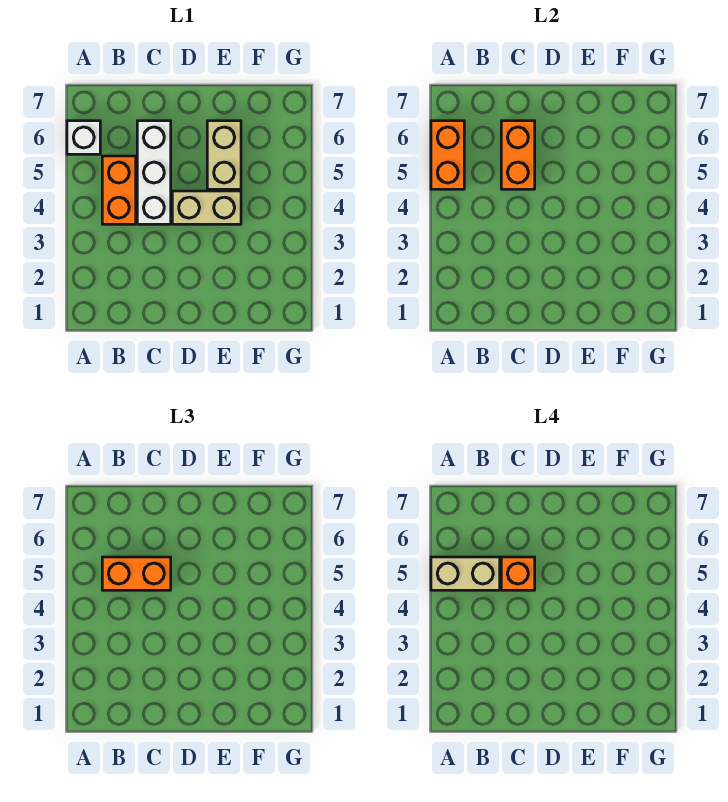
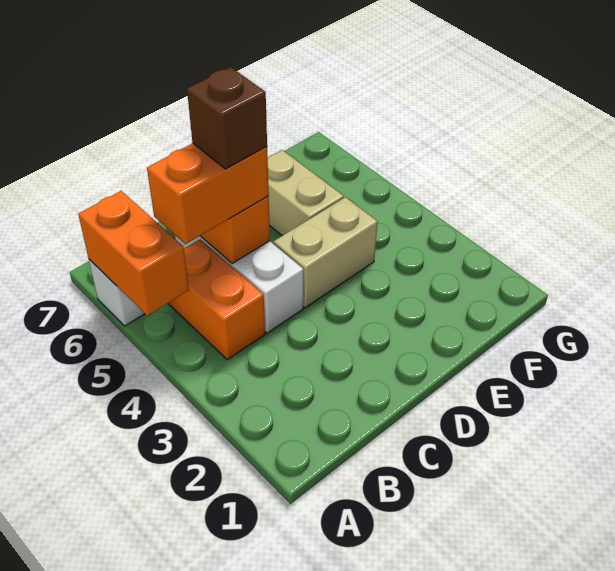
tan brick A5:B5 level 4 -> none
orange brick C5 level 4 -> brown brick C5 level 4

